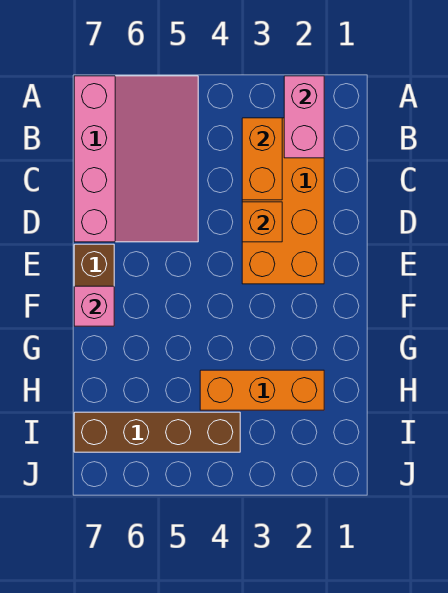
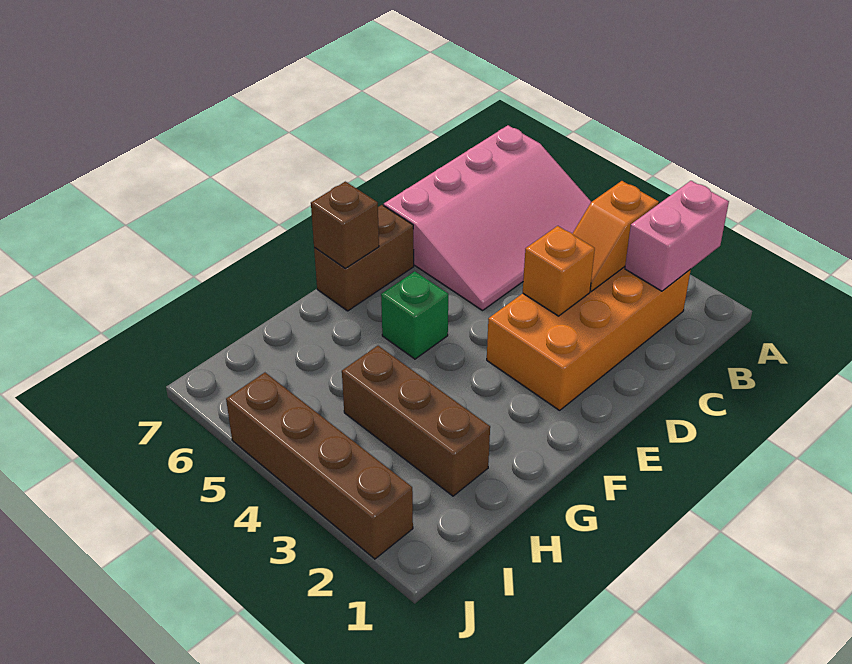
orange brick B3:C3 level 2 -> orange slope B3:C3 level 2 top B
none -> green brick F5 level 1
pink brick F7 level 2 -> brown brick F7 level 2
orange brick H2:H4 level 1 -> brown brick H2:H4 level 1
brown brick I4:I7 level 1 -> brown brick J2:J5 level 1

